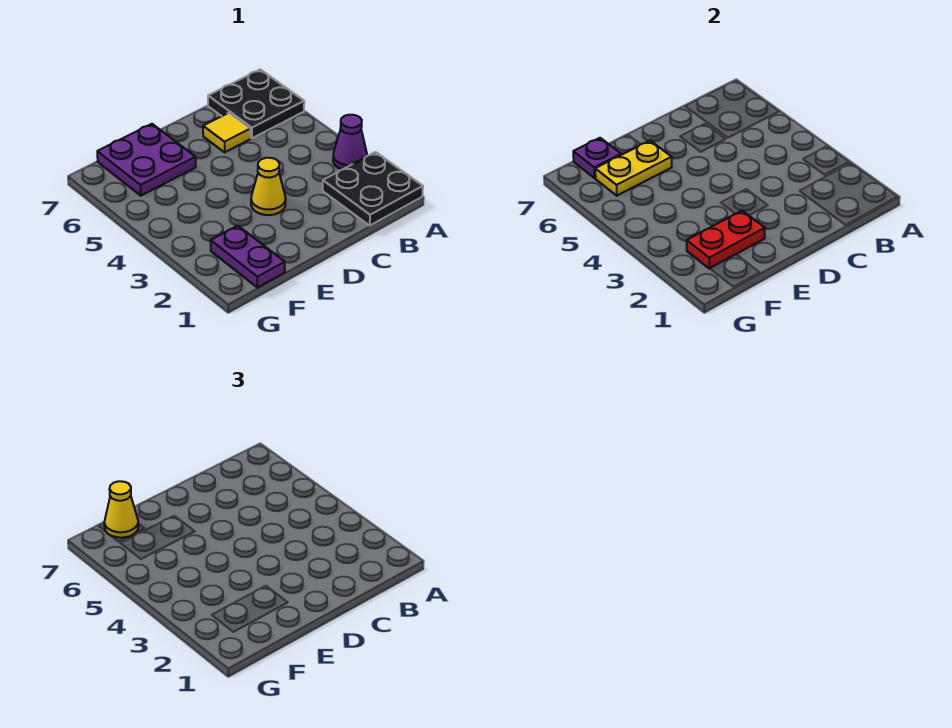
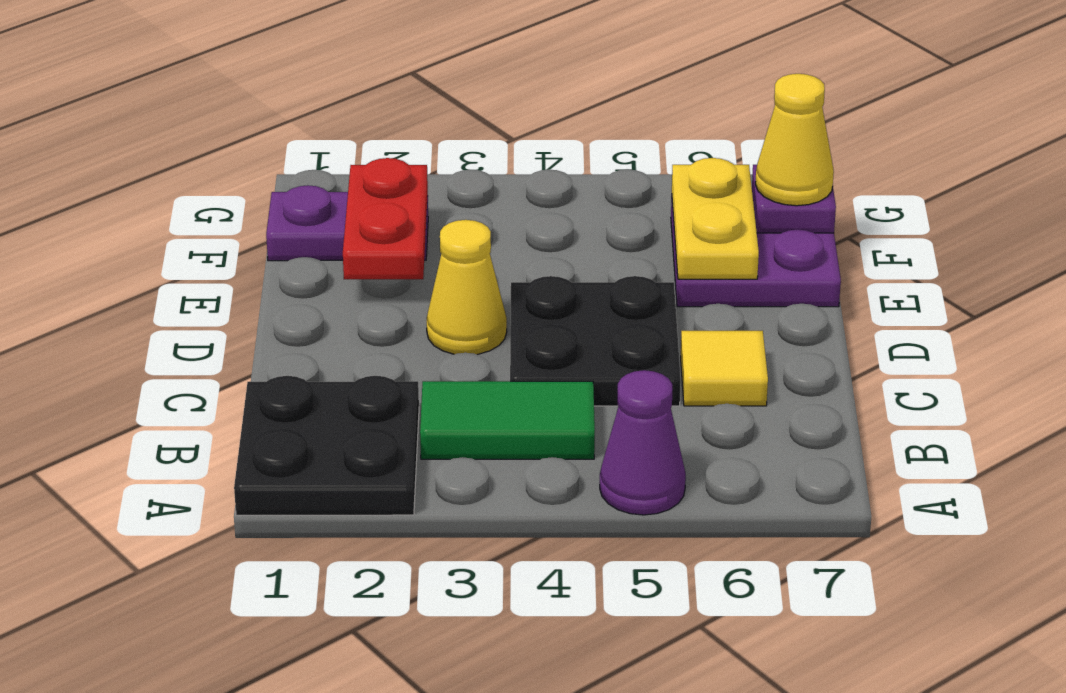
purple cone A3 level 1 -> purple cone A5 level 1
black plate A6:B7 level 1 -> black plate C4:D5 level 1
none -> green tile B3:B4 level 1

